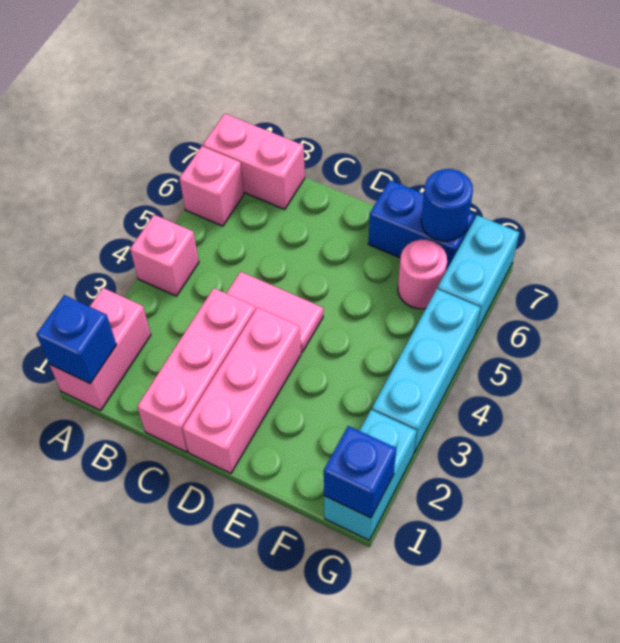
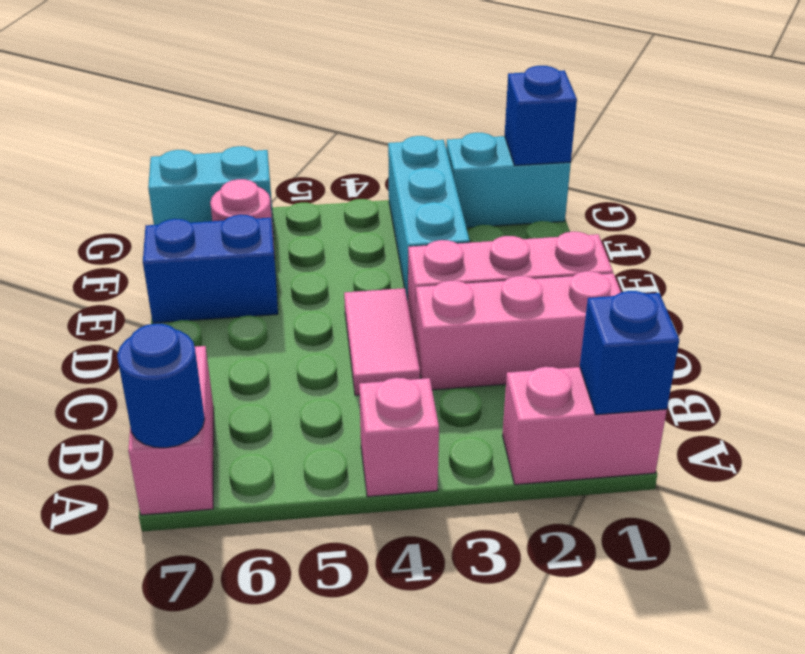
pink brick A6 level 1 -> none
blue brick E7:F7 level 1 -> blue brick E6:E7 level 1
blue round brick F7 level 2 -> blue round brick A7 level 2
cyan brick G3:G5 level 1 -> cyan brick E3:G3 level 1

